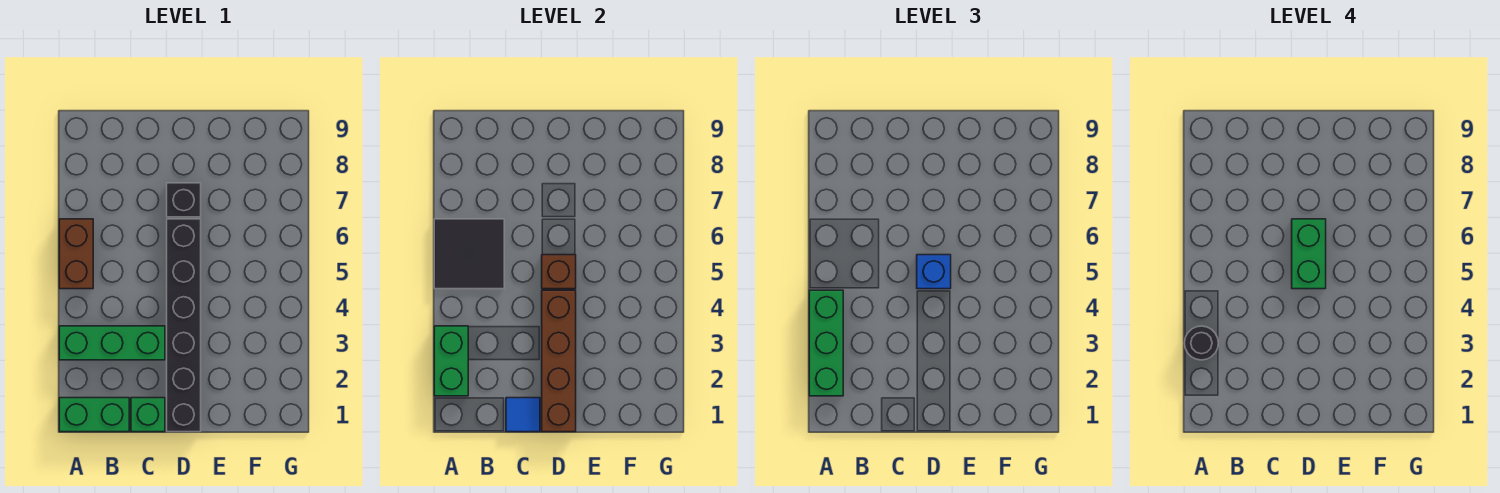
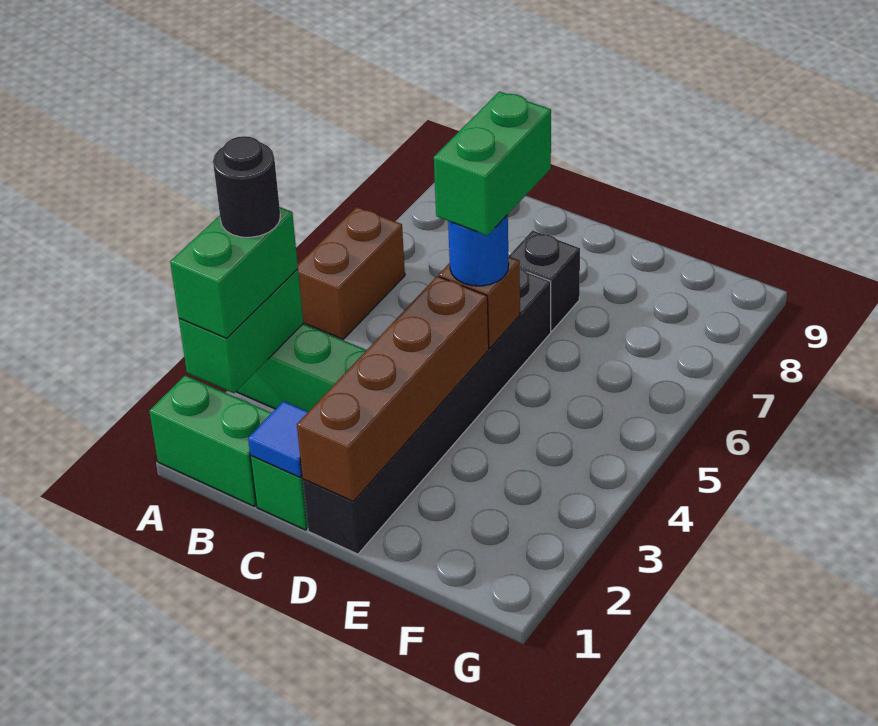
green brick A2:A4 level 3 -> green brick A2:A3 level 3
black tile A5:B6 level 2 -> none
blue brick D5 level 3 -> blue round brick D5 level 3

